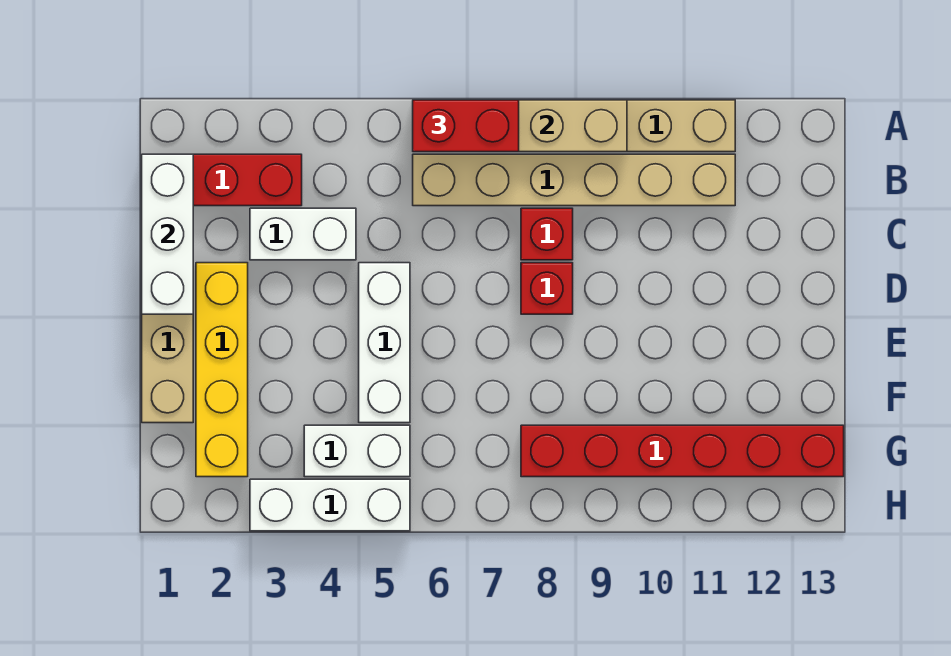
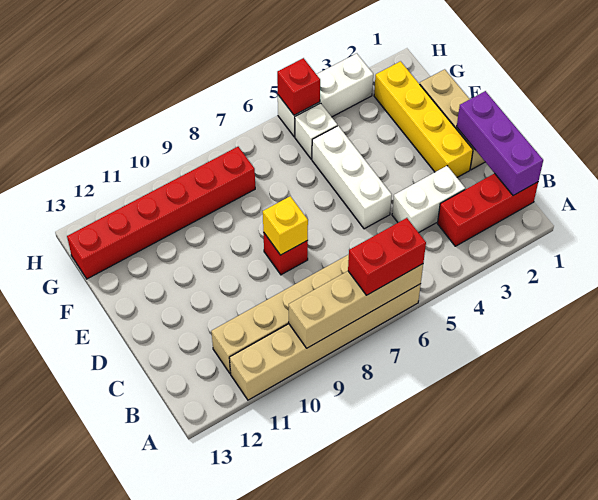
white brick B1:D1 level 2 -> purple brick B1:D1 level 2
red brick C8 level 1 -> red brick H5 level 2
none -> yellow brick D8 level 2
white brick G4:G5 level 1 -> white brick G5 level 1

